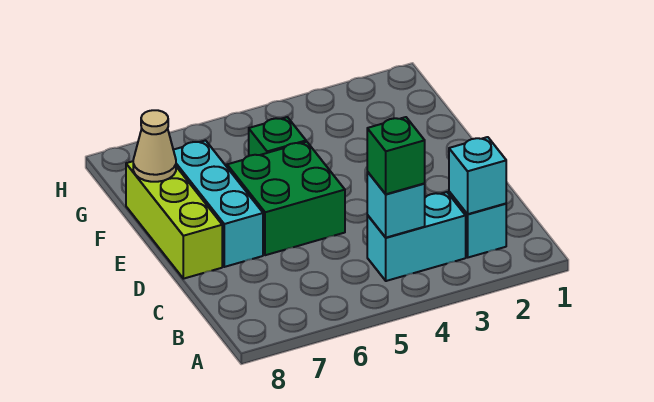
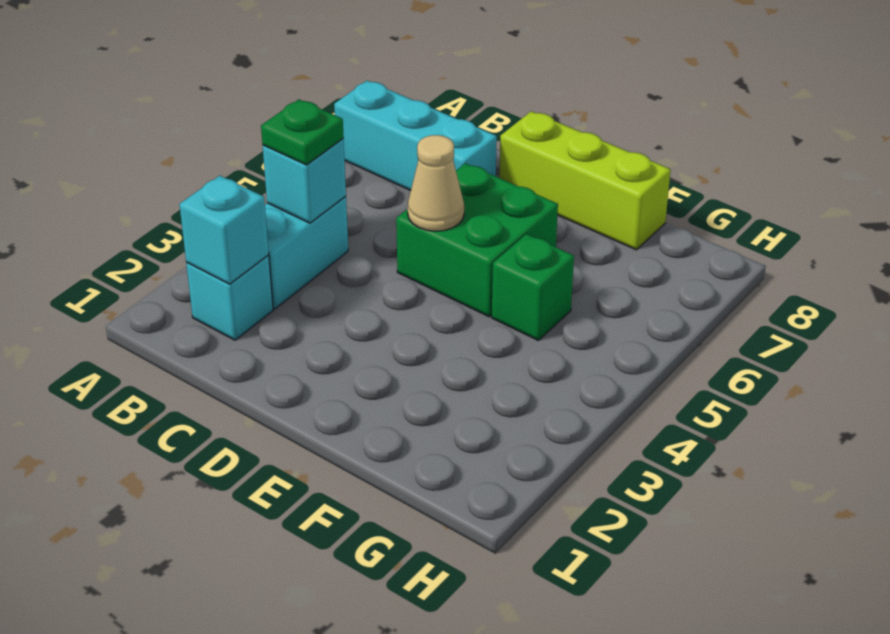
green brick B4 level 3 -> green plate B4 level 3
cyan brick D7:F7 level 1 -> cyan brick A7:C7 level 1
tan cone F8 level 2 -> tan cone D5 level 2

